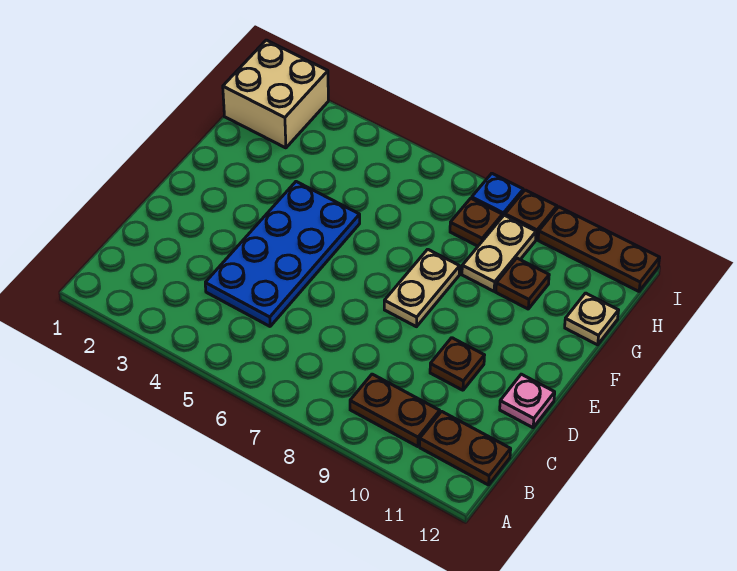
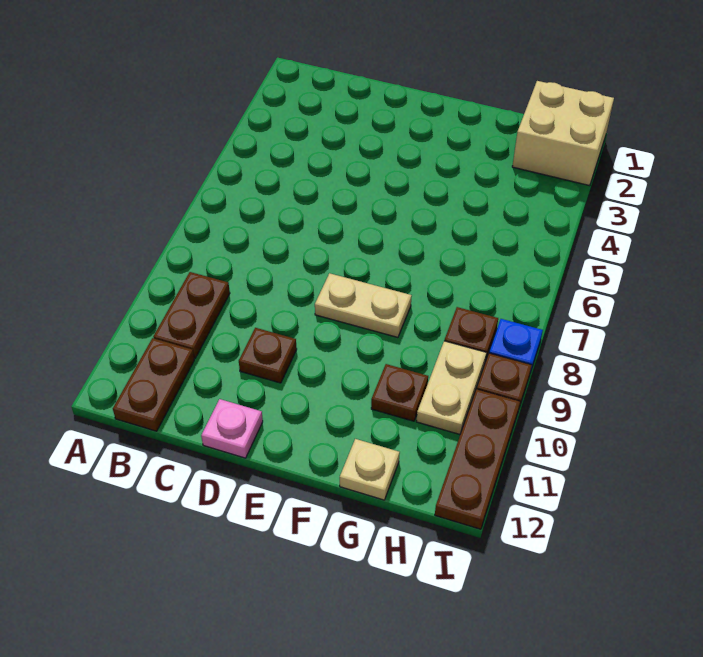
blue plate C4:F5 level 1 -> none
tan plate G9:H9 level 1 -> tan plate H9:H10 level 1

